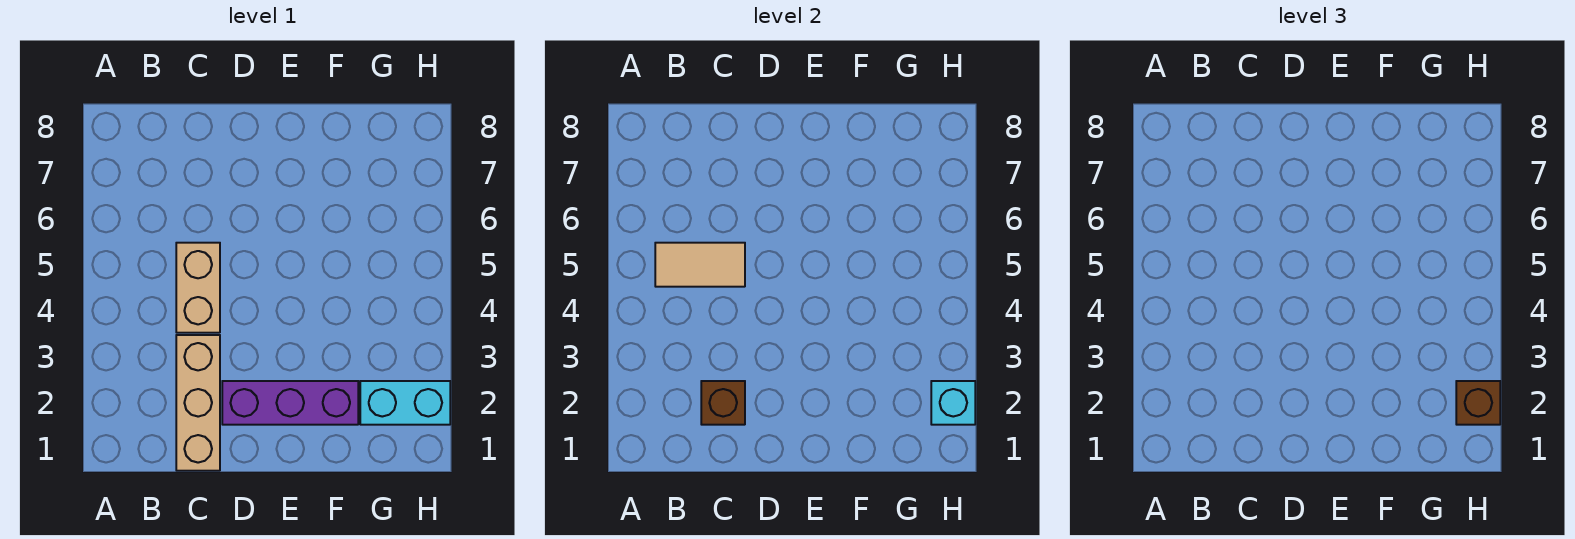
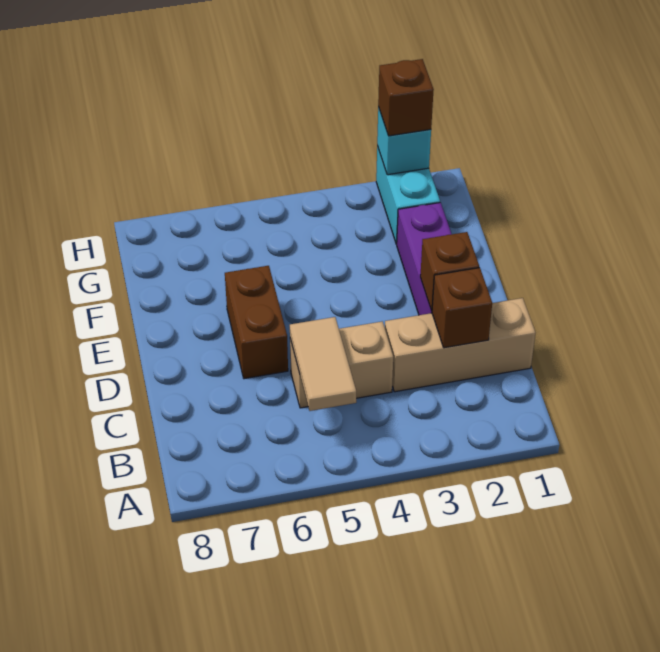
none -> brown brick D2 level 2
none -> brown brick D6:E6 level 1

